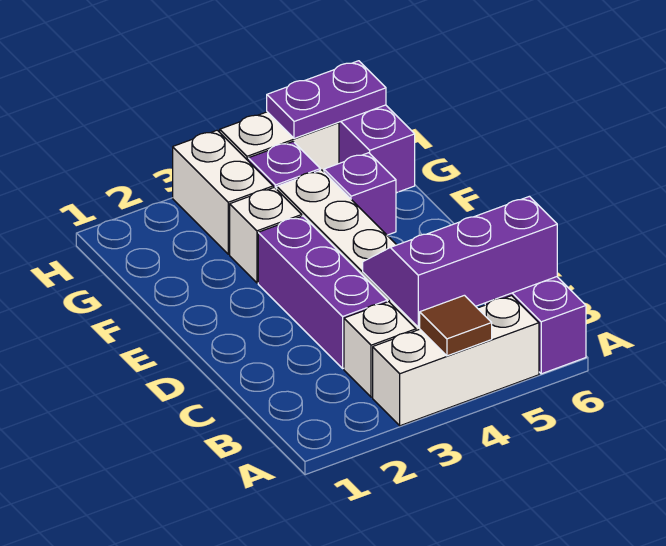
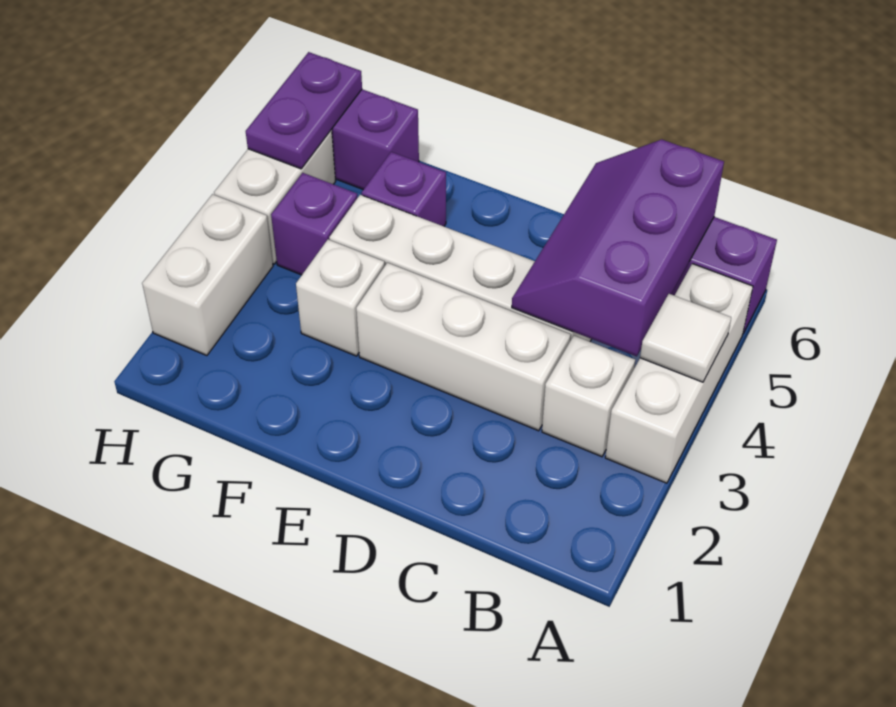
brown tile A4 level 2 -> white tile A4 level 2
purple brick C3:E3 level 1 -> white brick C3:E3 level 1
white brick G3:H3 level 1 -> white brick H2:H3 level 1

